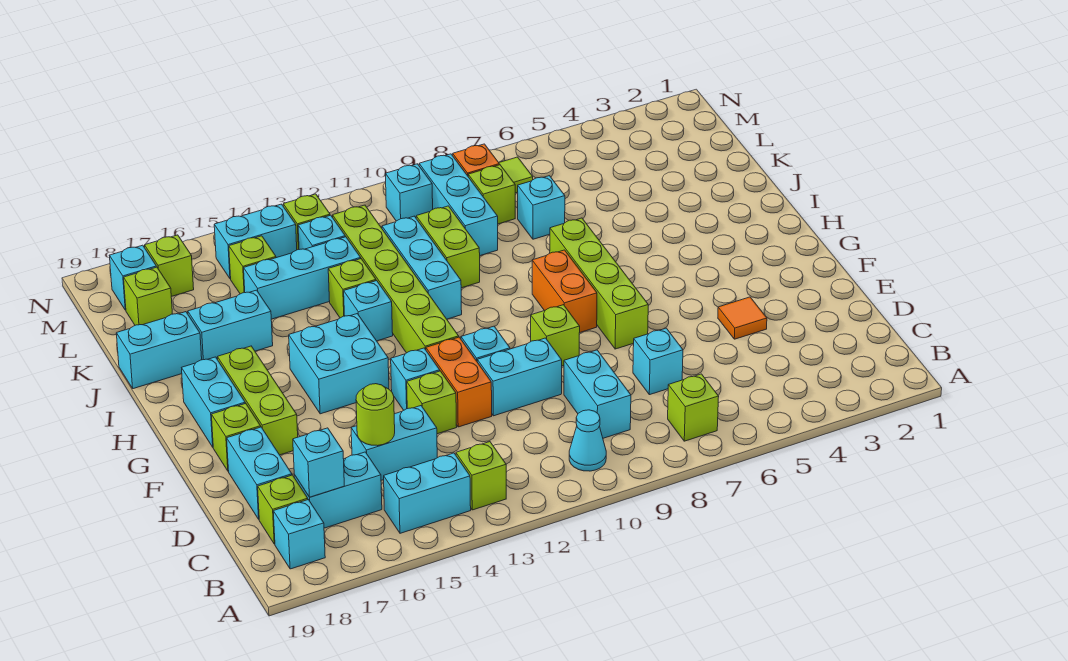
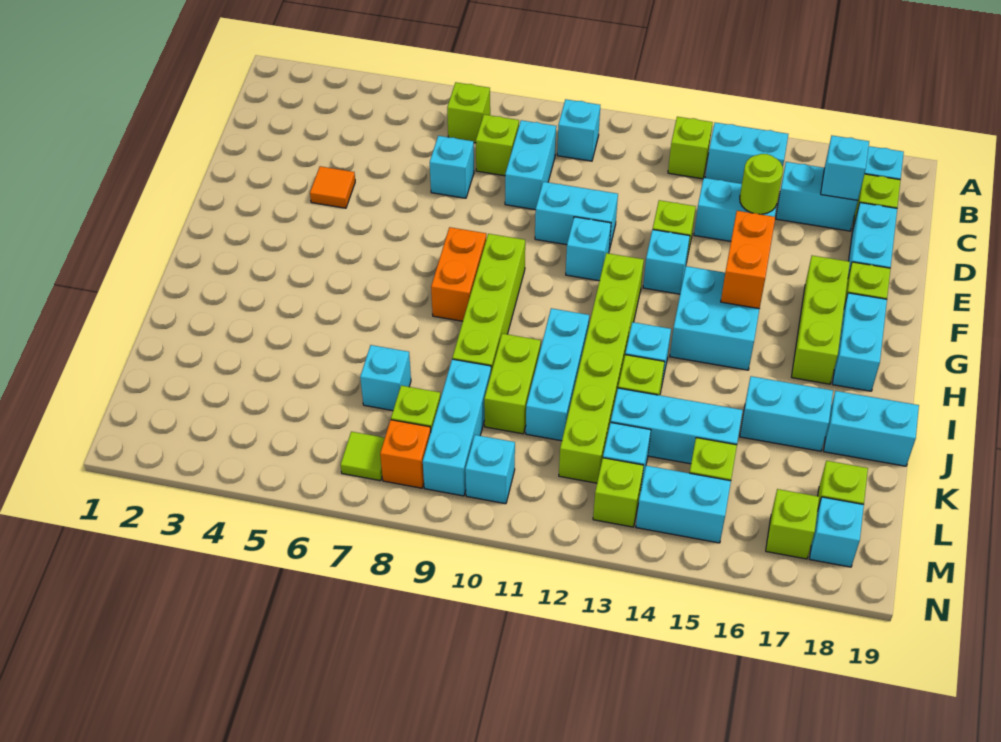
cyan cone B10 level 1 -> cyan brick B10 level 1
orange brick E12:F12 level 1 -> orange brick F15:G15 level 2
lime brick F7:I7 level 1 -> lime brick G9:J9 level 1
lime brick F9 level 1 -> lime brick C8 level 1

